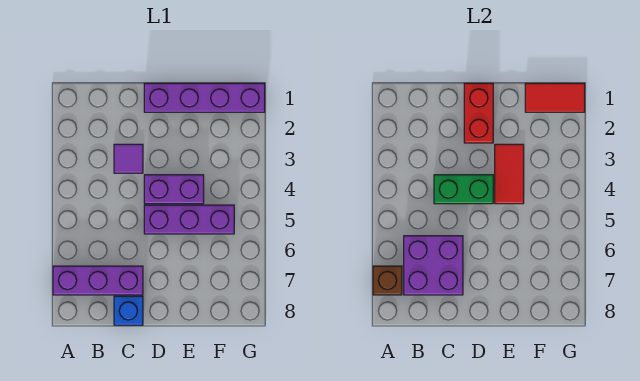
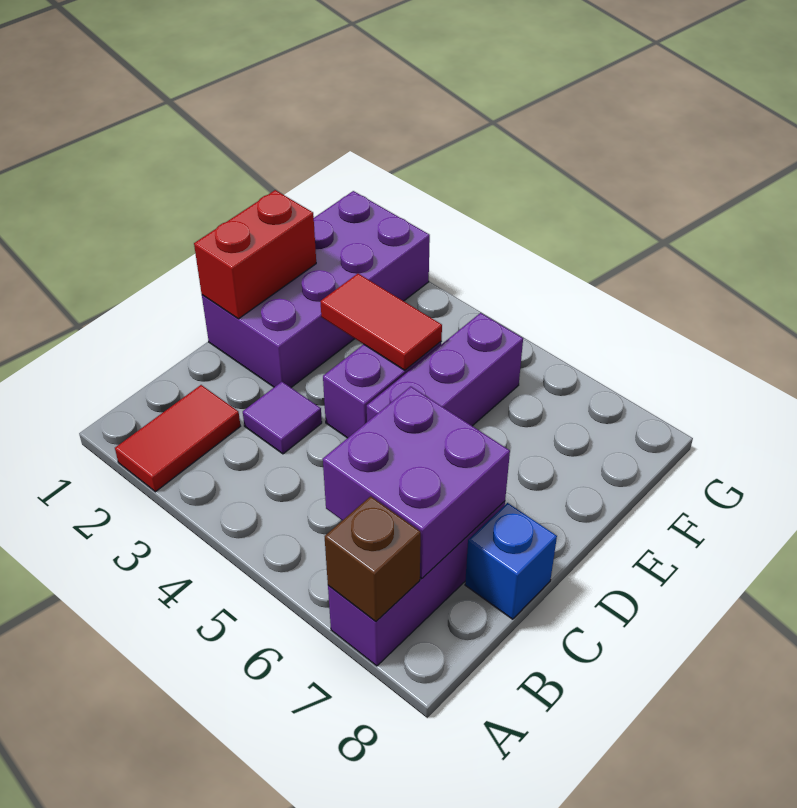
green brick C4:D4 level 2 -> none
purple brick D1:G1 level 1 -> purple brick D1:G2 level 1
red brick D1:D2 level 2 -> red brick D1:E1 level 2
red tile F1:G1 level 2 -> red tile A2:B2 level 1

